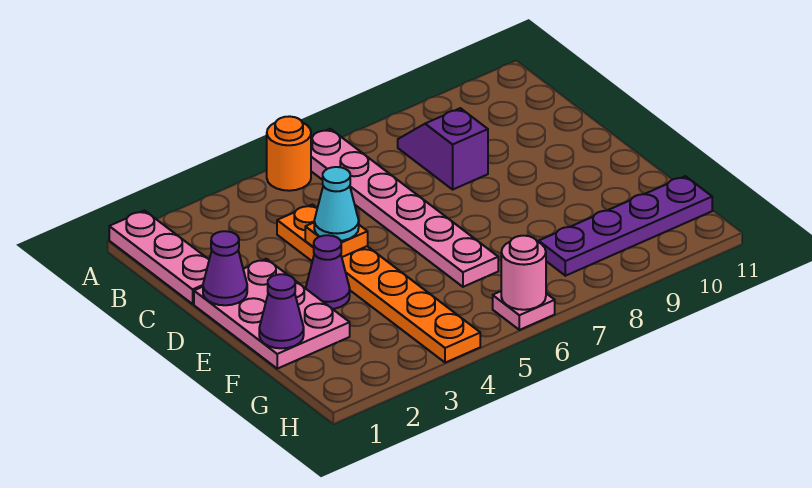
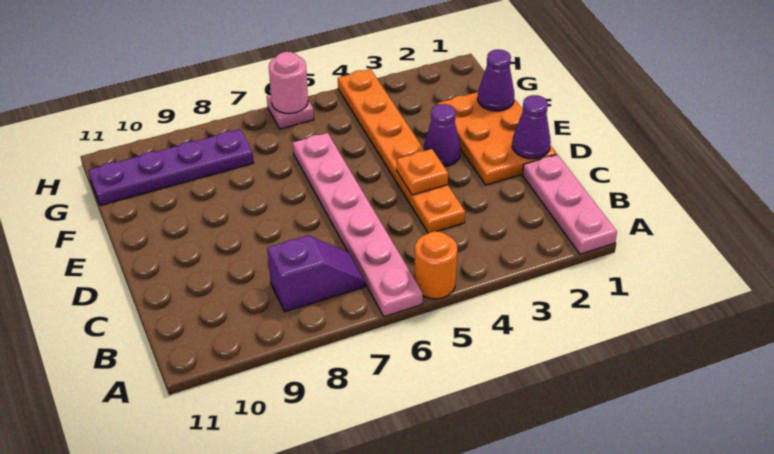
purple slope B8:C8 level 1 top C -> purple slope B7:B8 level 1 top 8
pink plate D1:F2 level 1 -> orange plate D1:F2 level 1
cyan cone D4 level 3 -> none

